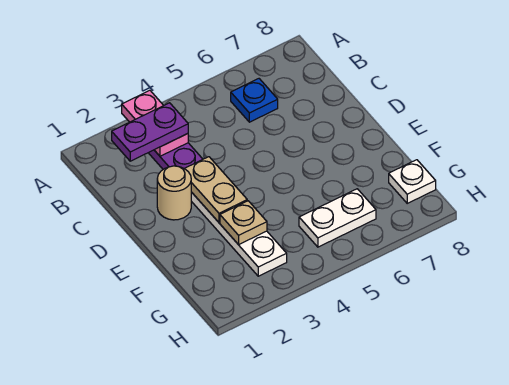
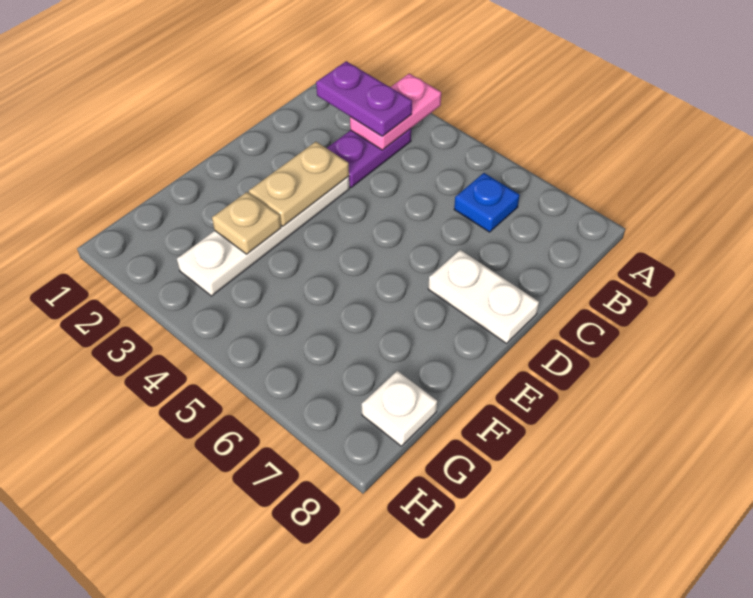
tan round brick D2 level 1 -> none
white plate G5:G6 level 1 -> white plate D7:D8 level 1

